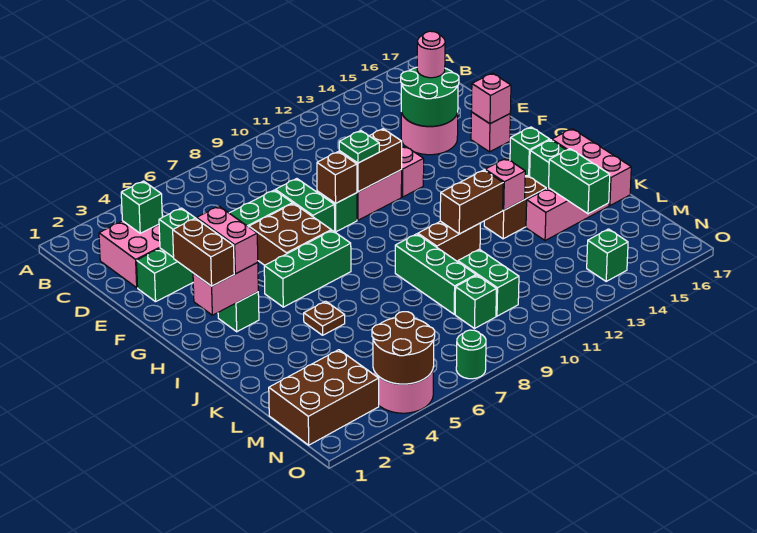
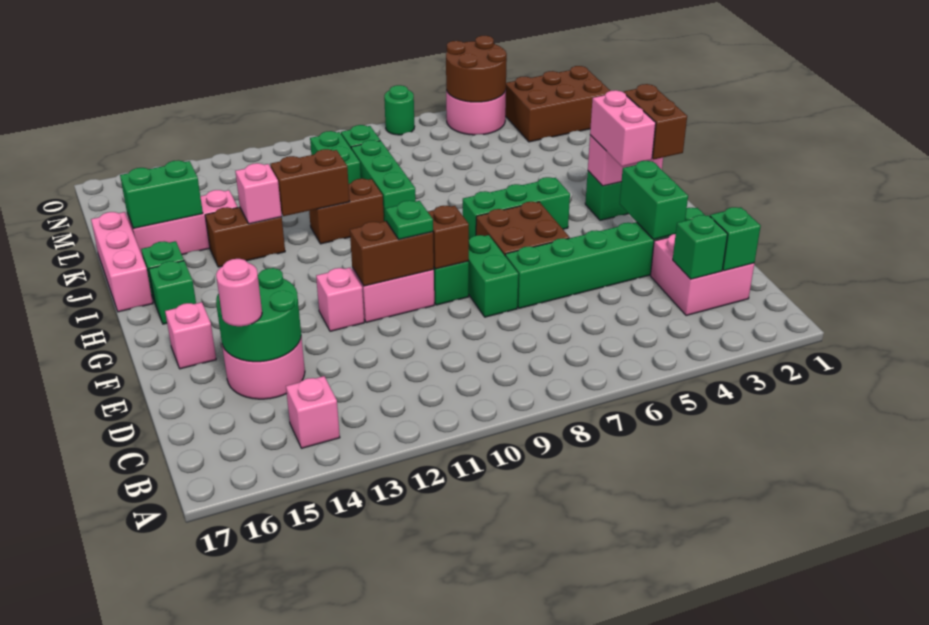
pink brick F16 level 2 -> pink brick B14 level 1
brown plate J5 level 1 -> none
green brick K15:L15 level 2 -> green brick K15:K16 level 2
green brick N14 level 1 -> green brick C2 level 2

